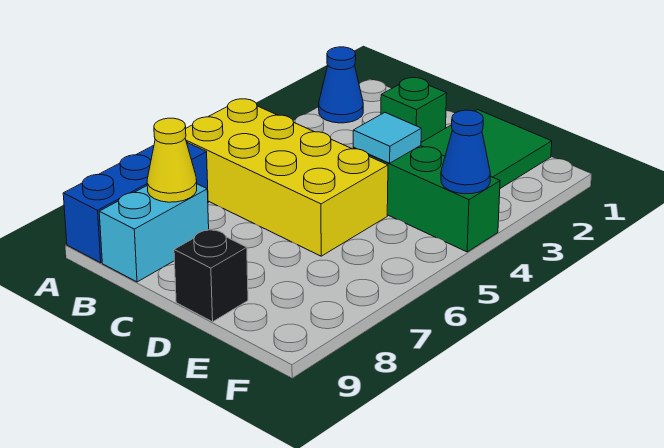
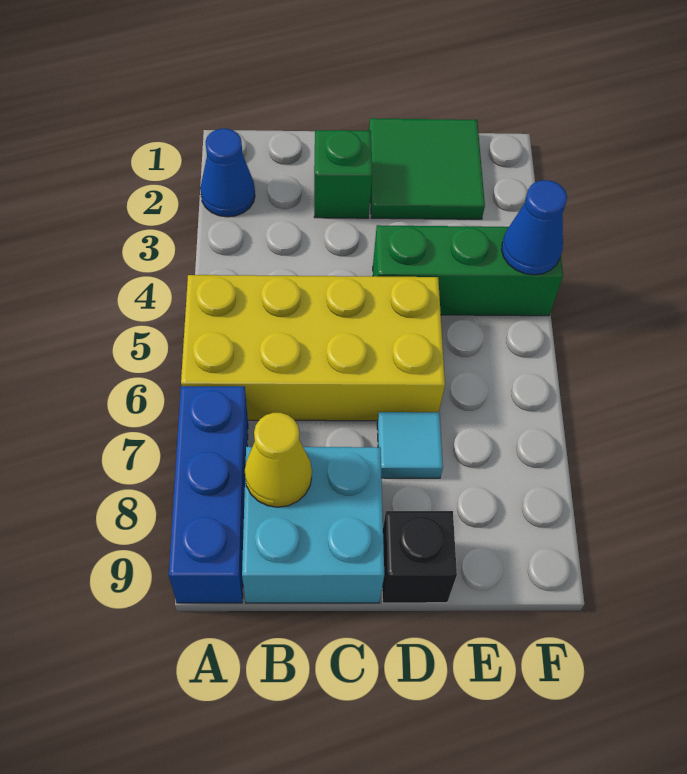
cyan brick B8:B9 level 1 -> cyan brick B8:C9 level 1
cyan tile D4 level 2 -> cyan tile D7 level 1

